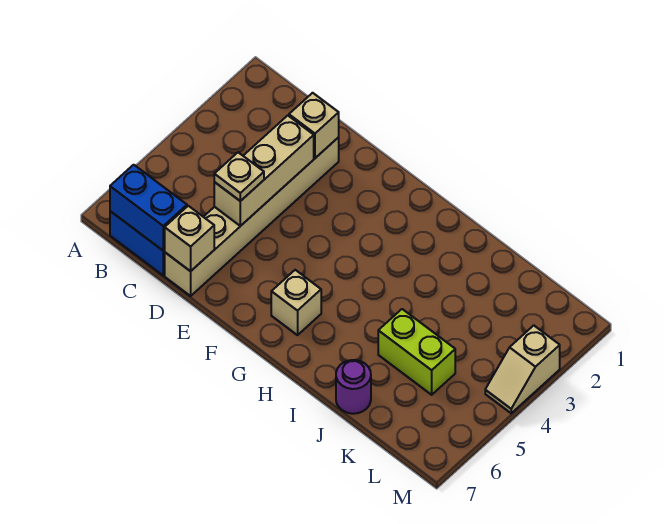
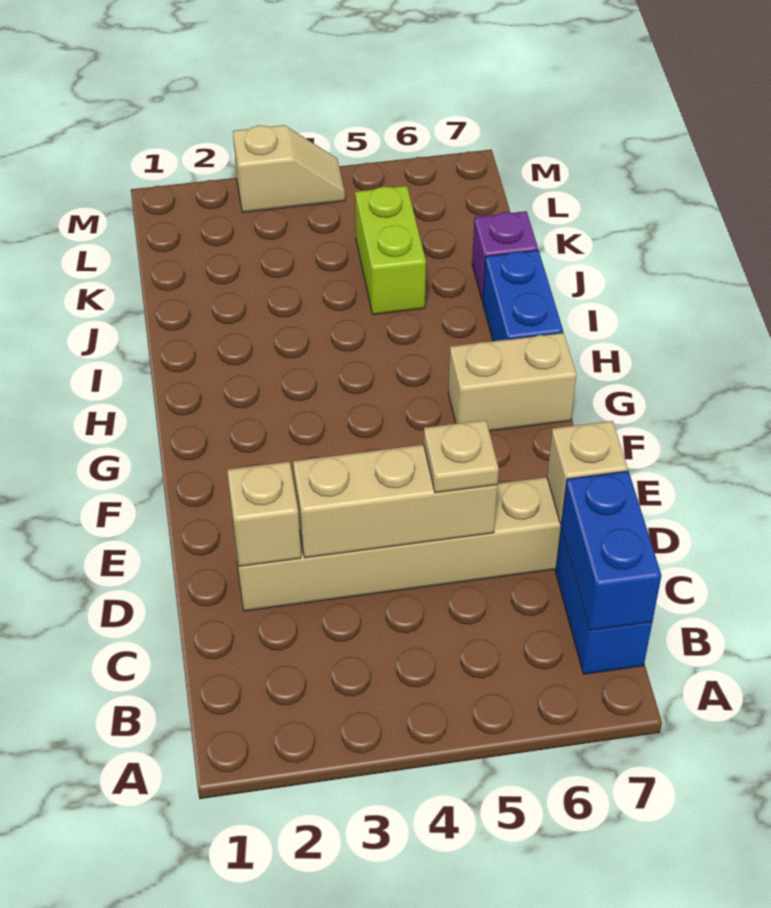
tan brick G6 level 1 -> tan brick G6:G7 level 1
none -> blue brick H7:I7 level 1
purple round brick J7 level 1 -> purple brick J7 level 1

